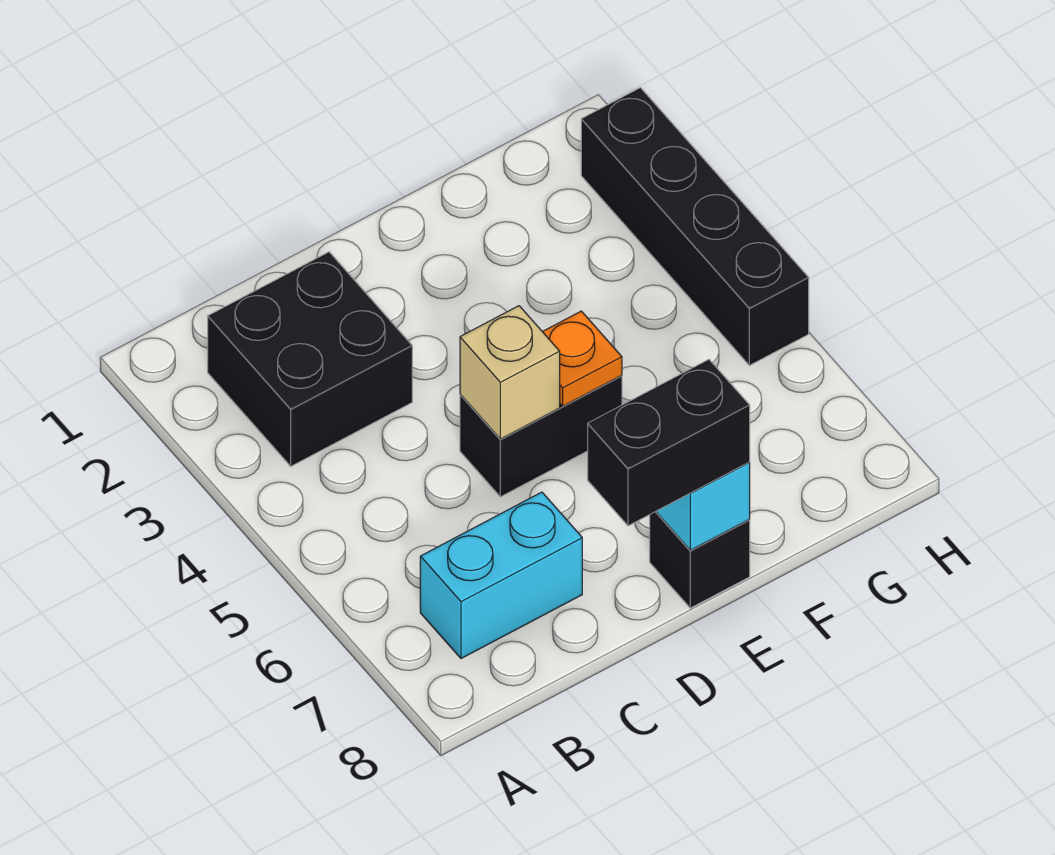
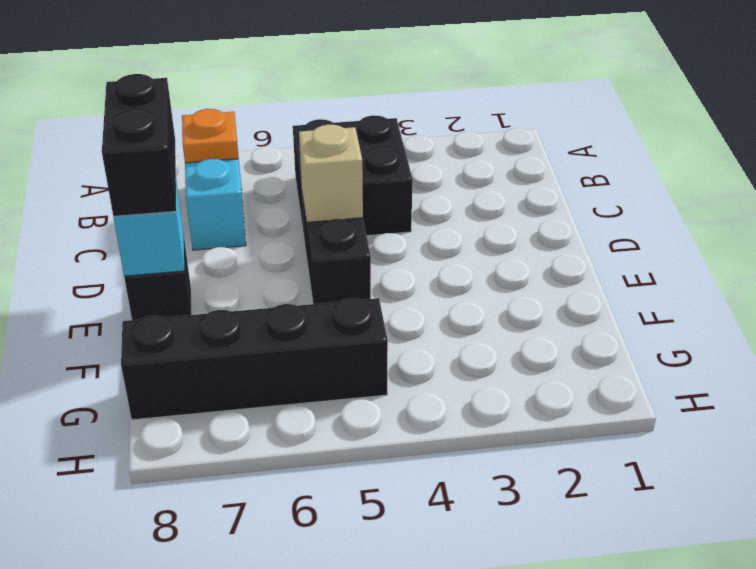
black brick B2:C3 level 1 -> black brick B4:C5 level 1
orange plate E5 level 2 -> orange plate B7 level 2
black brick H2:H5 level 1 -> black brick G5:G8 level 1

